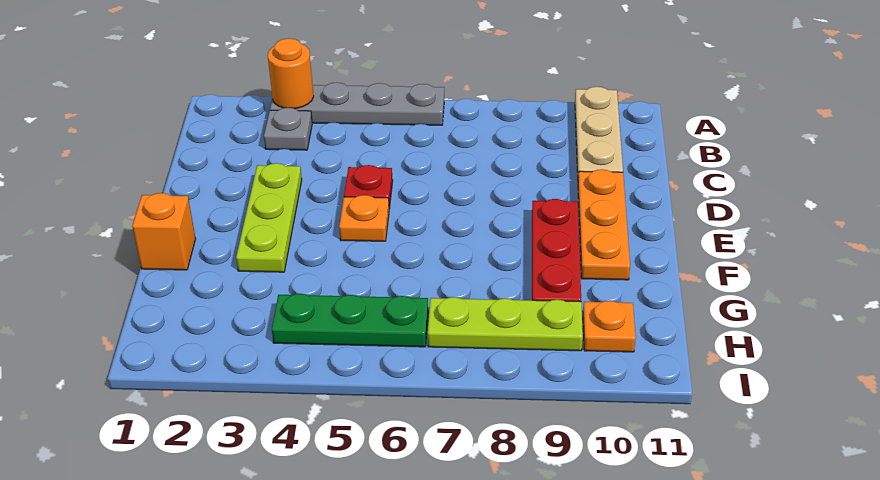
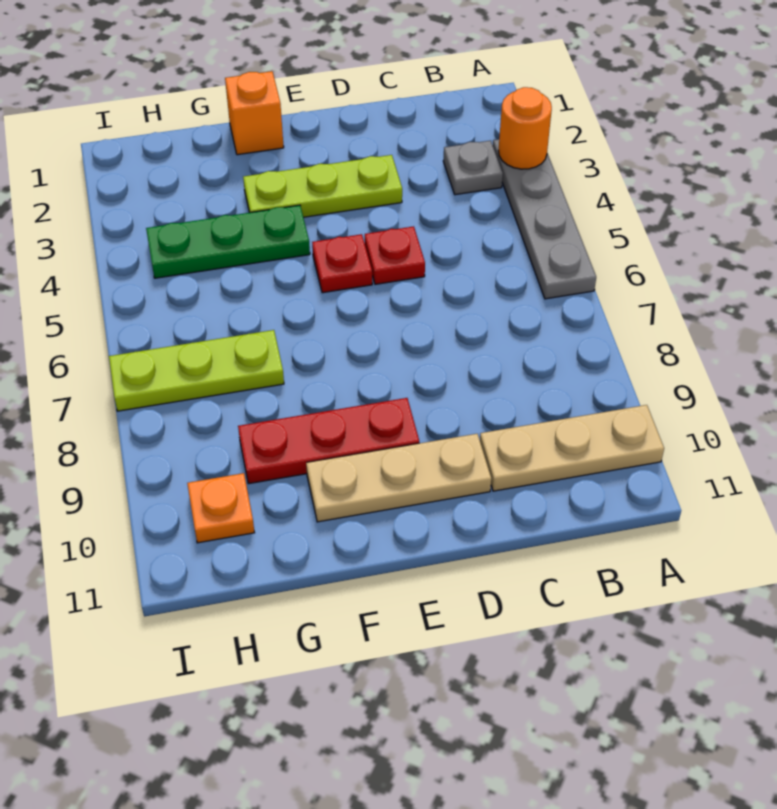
orange plate D10:F10 level 1 -> tan plate D10:F10 level 1
orange plate E5 level 1 -> red plate E5 level 1
green plate H4:H6 level 1 -> green plate F4:H4 level 1
lime plate H7:H9 level 1 -> lime plate G7:I7 level 1

